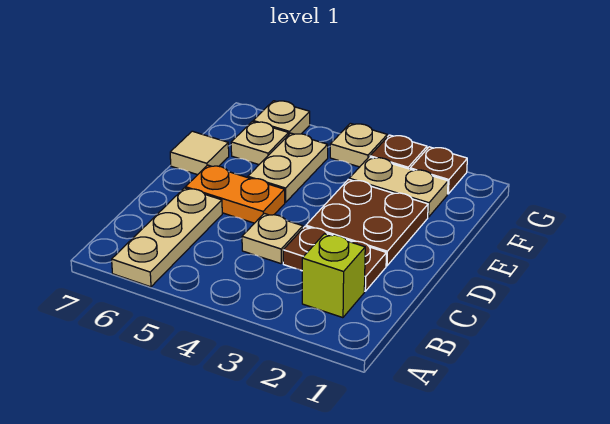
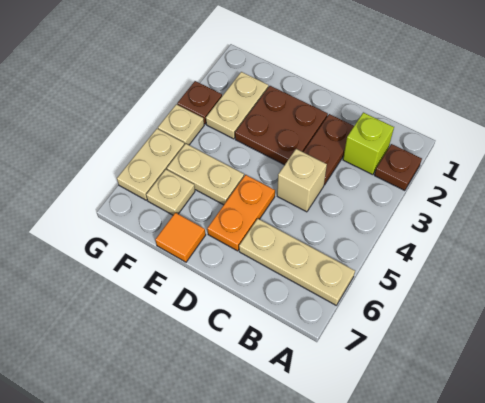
tan plate C4 level 1 -> tan brick C4 level 1
tan tile E7 level 1 -> orange tile E7 level 1
brown plate G2 level 1 -> brown plate A2 level 1
tan plate G6 level 1 -> tan plate G5:G6 level 1

